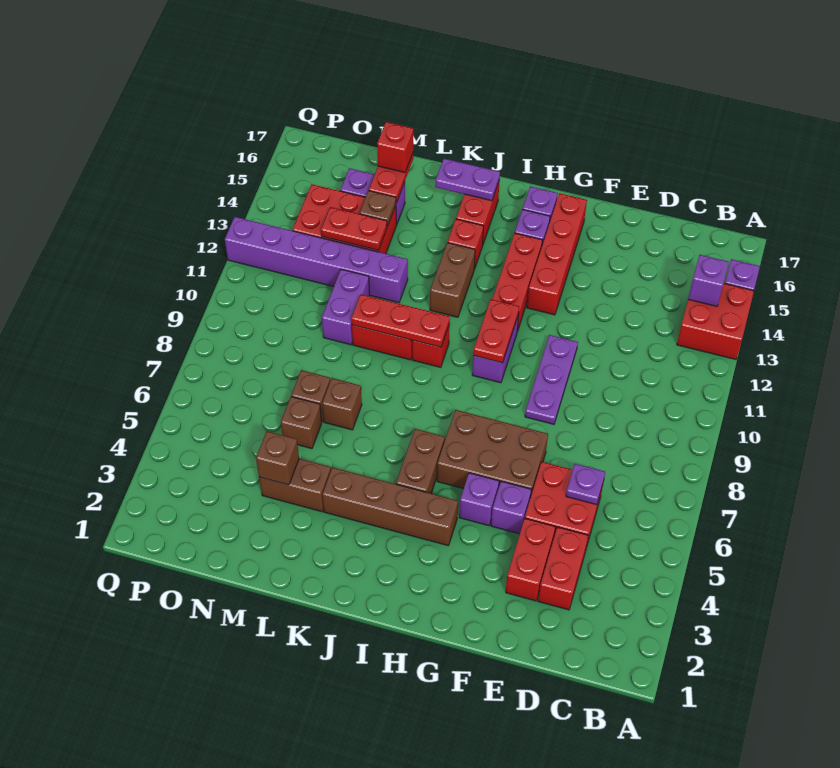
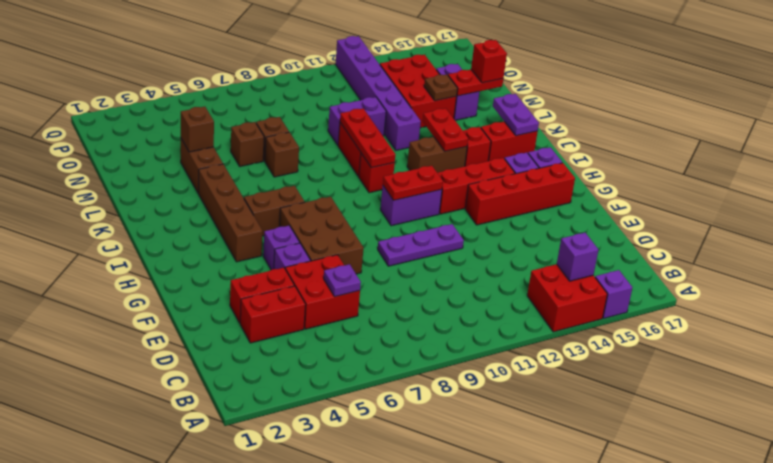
red plate M13:N13 level 2 -> red plate J13:K13 level 2

